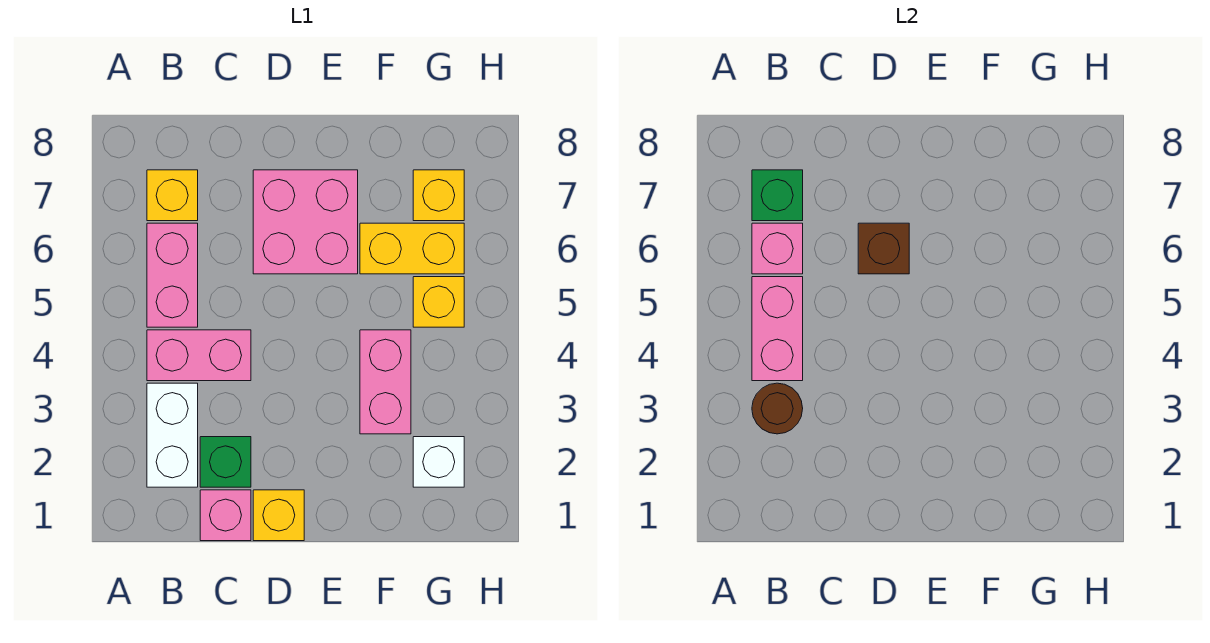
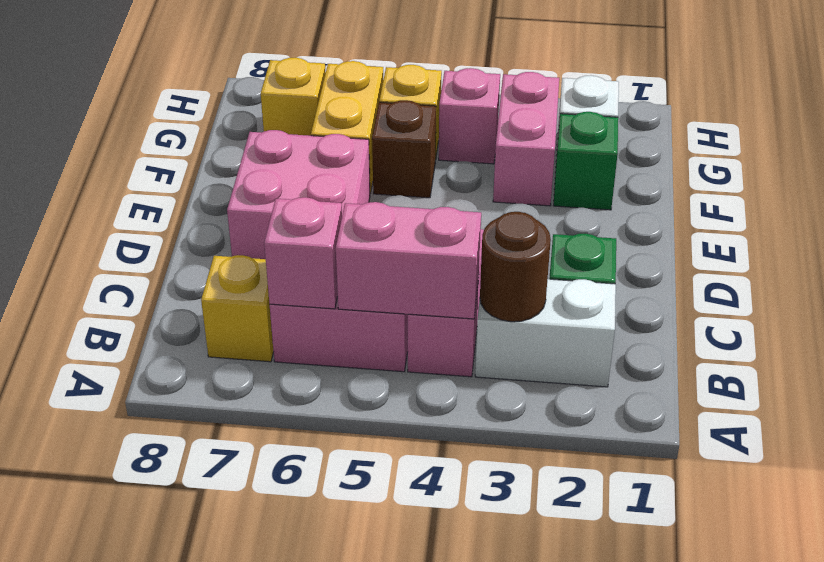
green brick B7 level 2 -> green brick F2 level 1
pink brick C1 level 1 -> pink brick G4 level 1
yellow brick D1 level 1 -> none
brown brick D6 level 2 -> brown brick F5 level 1
pink brick F3:F4 level 1 -> pink brick F3:G3 level 1

